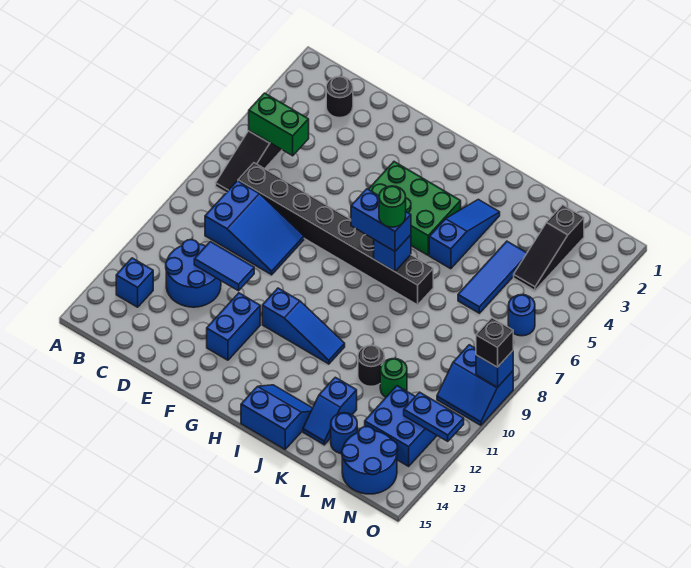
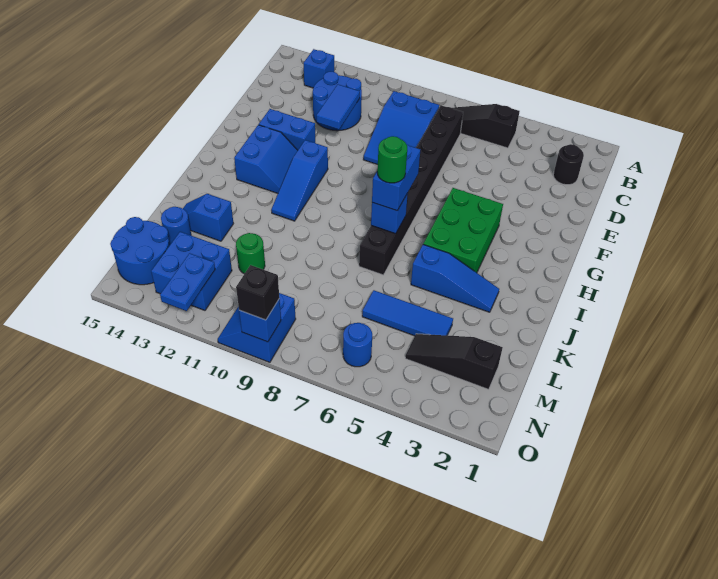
green brick B5:C5 level 2 -> none
blue slope I14:J15 level 1 top 15 -> blue slope G12:H13 level 1 top 13
black round brick K11 level 1 -> none

